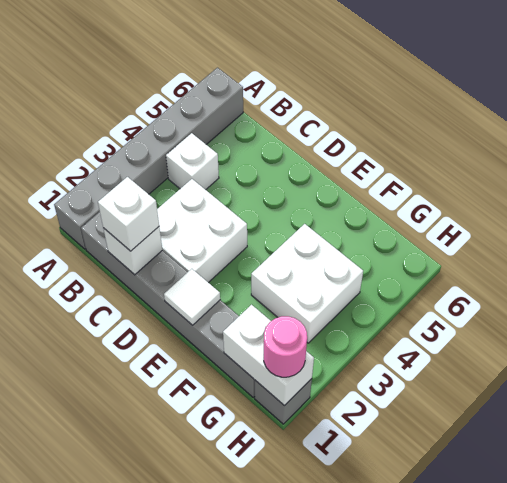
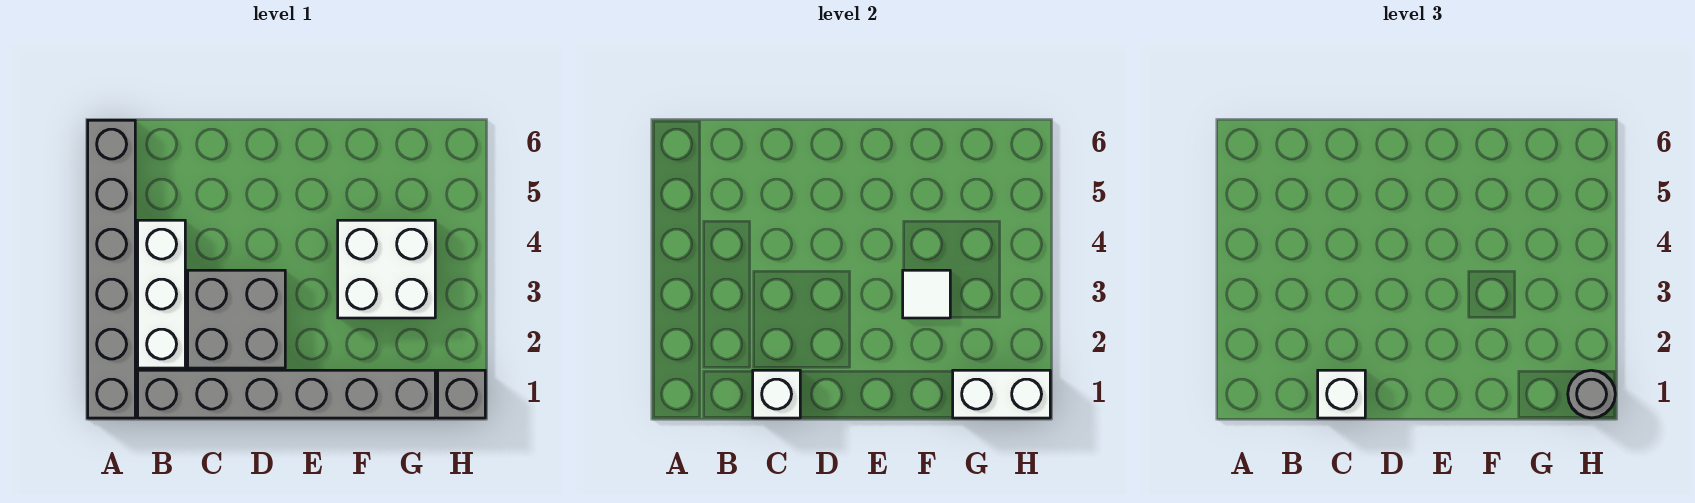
white brick B4 level 1 -> white brick B2:B4 level 1
white brick C2:D3 level 1 -> grey brick C2:D3 level 1
white tile E1 level 2 -> white tile F3 level 2
pink round brick H1 level 3 -> grey round brick H1 level 3

